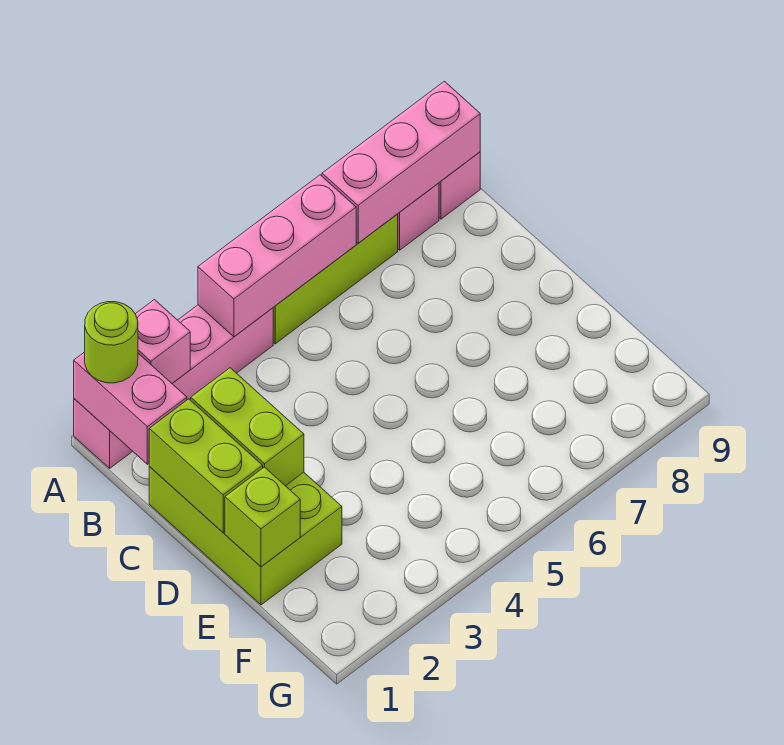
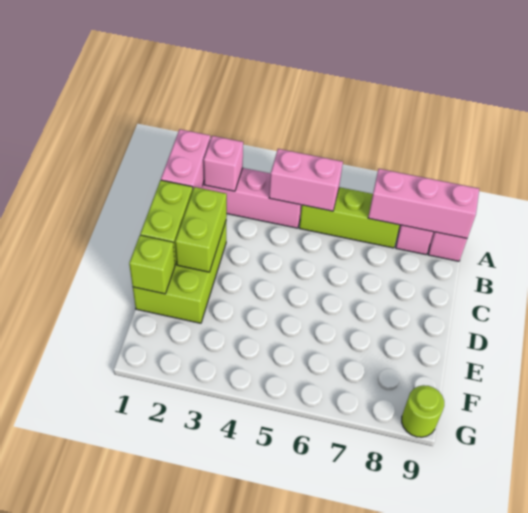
lime round brick A1 level 3 -> lime round brick G9 level 1
pink brick A4:A6 level 2 -> pink brick A4:A5 level 2

